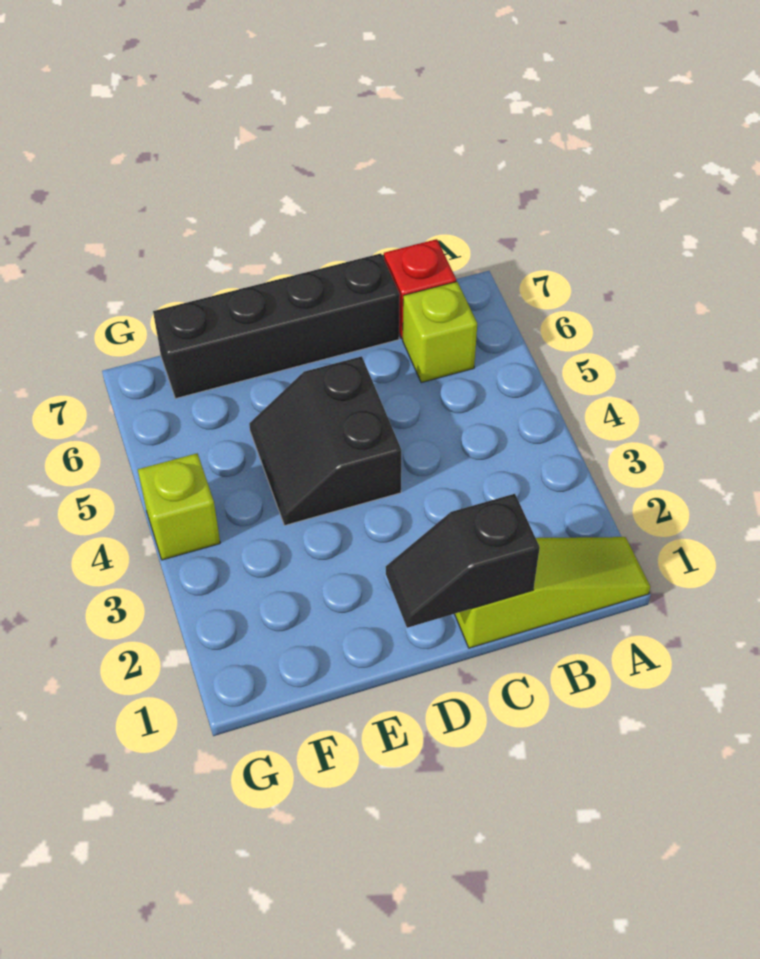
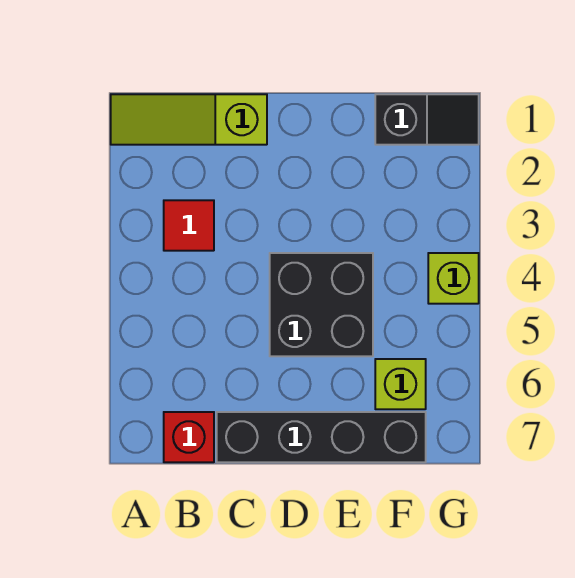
none -> red tile B3 level 1
lime brick B6 level 1 -> lime brick F6 level 1
black slope C1:D1 level 2 top C -> black slope F1:G1 level 1 top F
black slope D4:E5 level 1 top D -> black brick D4:E5 level 1

